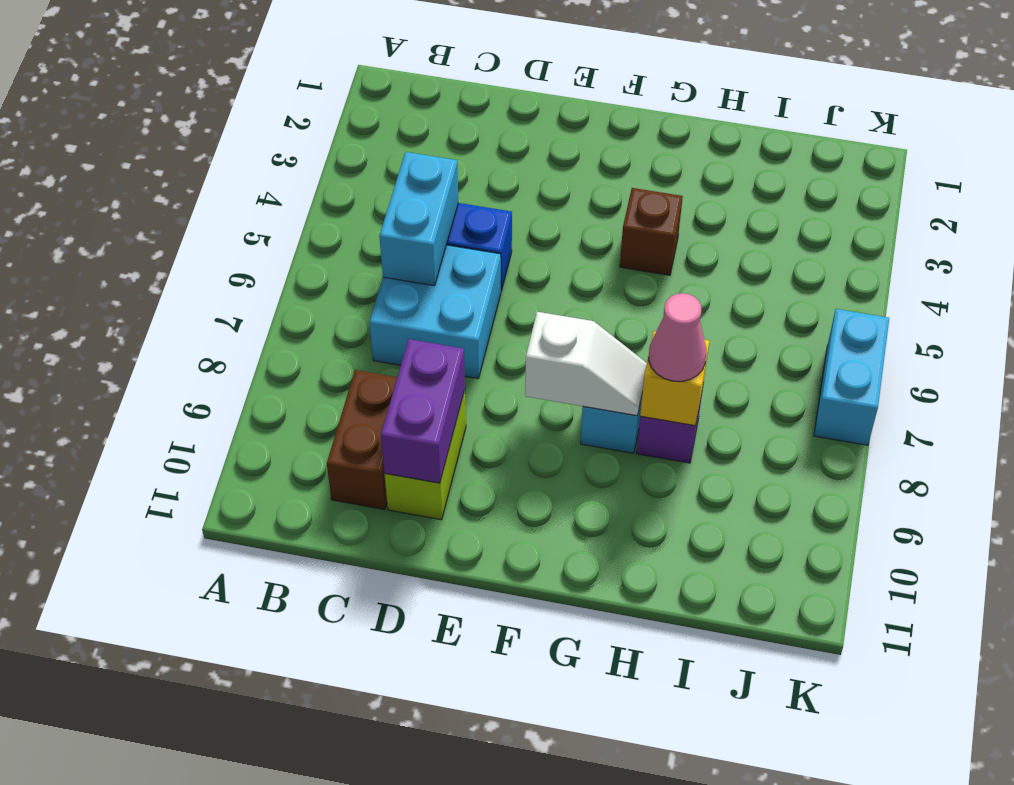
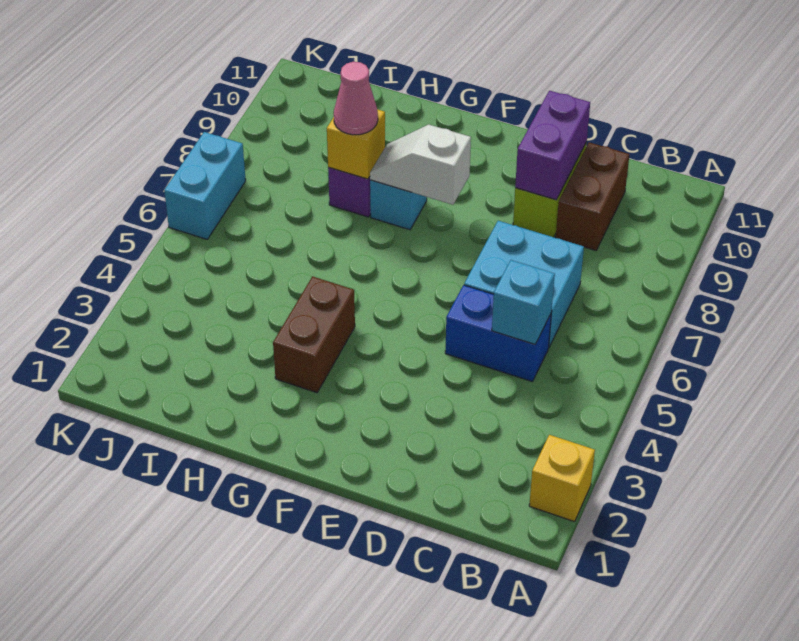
none -> yellow brick A2 level 1
cyan brick C5:C6 level 2 -> cyan brick C5 level 2
brown brick G4 level 1 -> brown brick G3:G4 level 1

